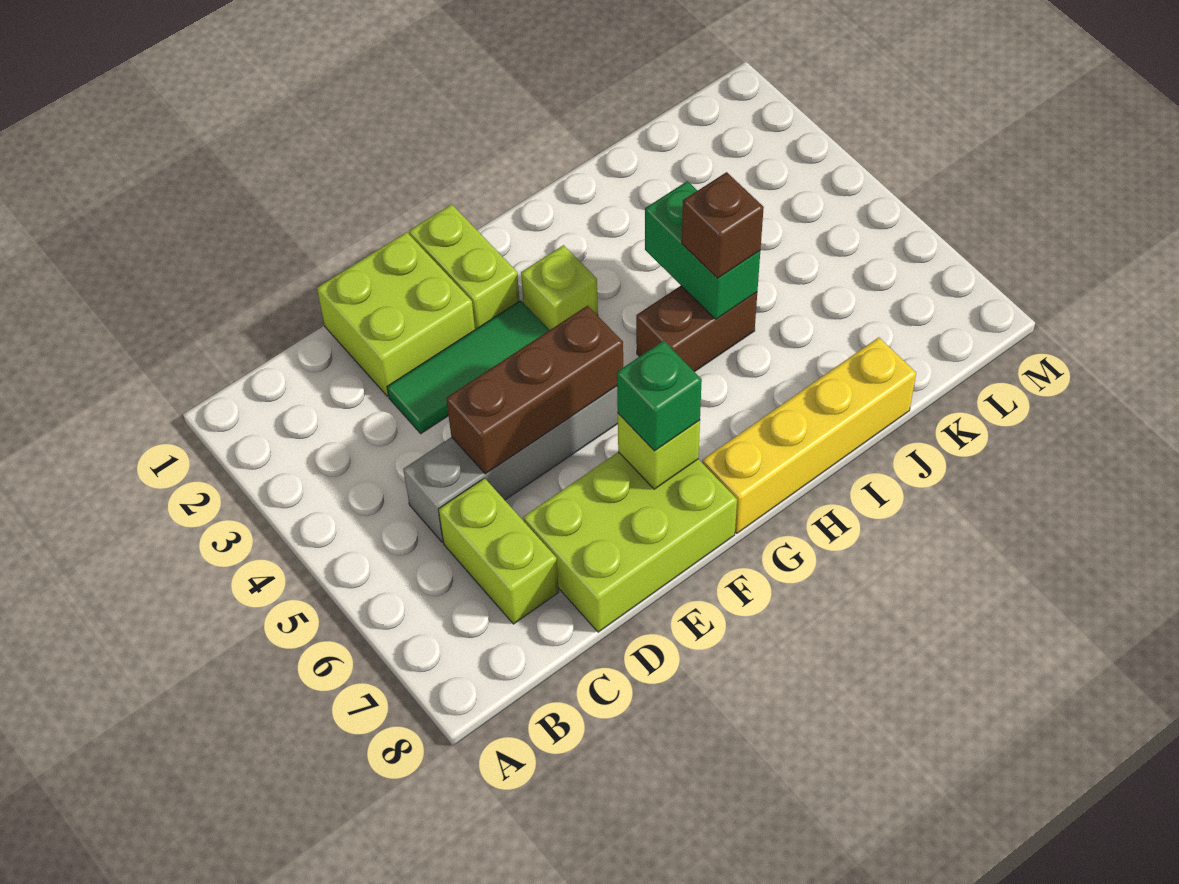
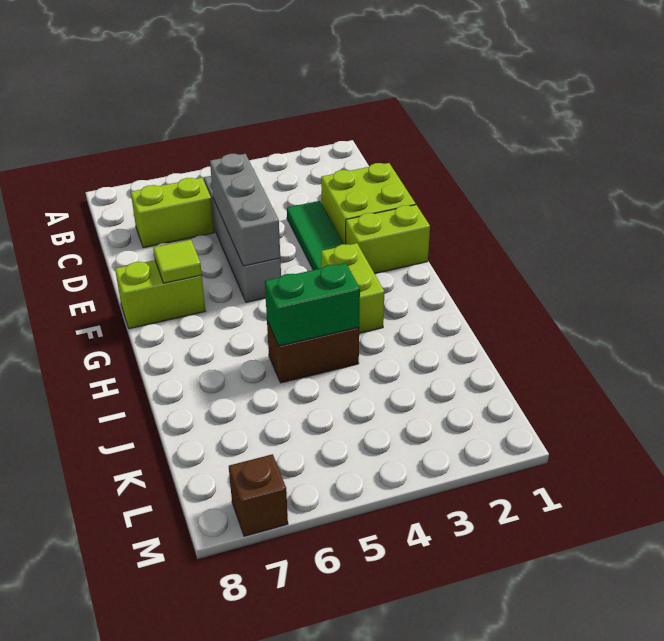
brown brick D5:F5 level 2 -> grey brick D5:F5 level 2
lime brick D7:F8 level 1 -> lime brick F7:F8 level 1
lime brick F7 level 2 -> lime tile F7 level 2
green brick F7 level 3 -> none
lime brick G3 level 1 -> lime brick G3:H3 level 1
yellow brick G8:J8 level 1 -> none
brown brick H5:I5 level 1 -> brown brick I4:I5 level 1
brown brick I5 level 3 -> brown brick M7 level 1

